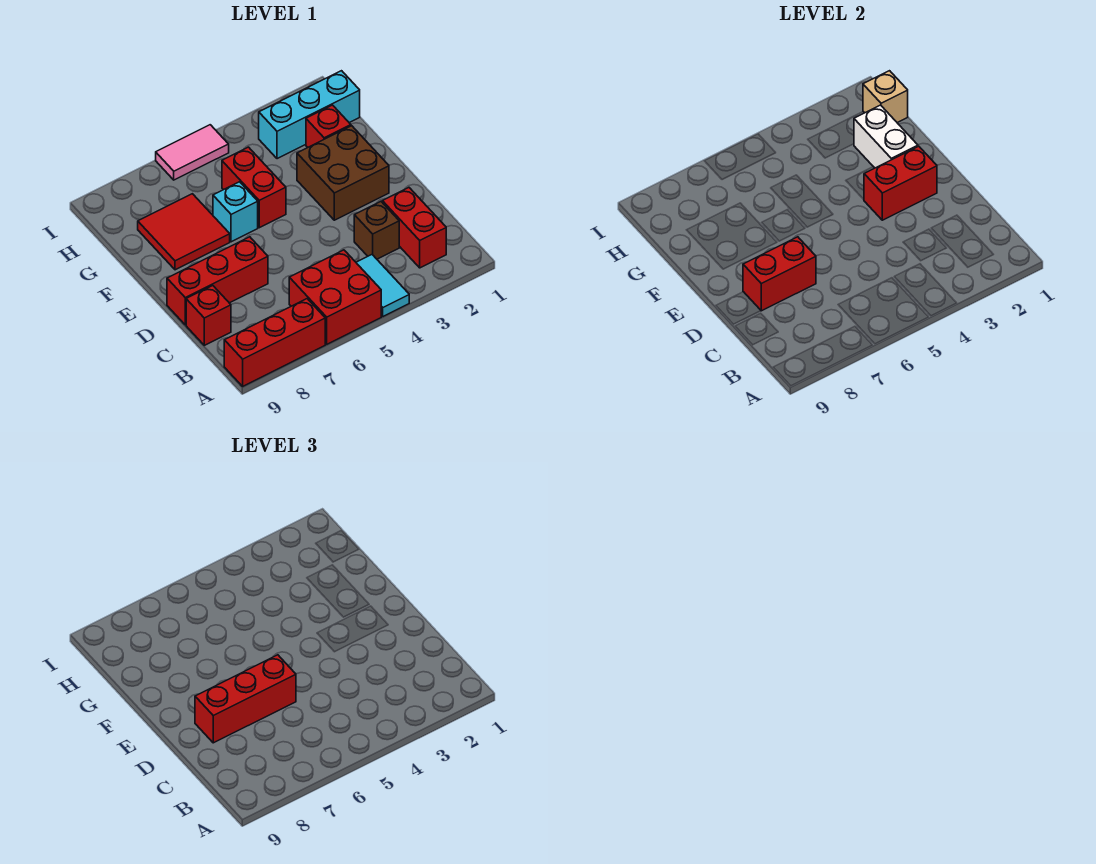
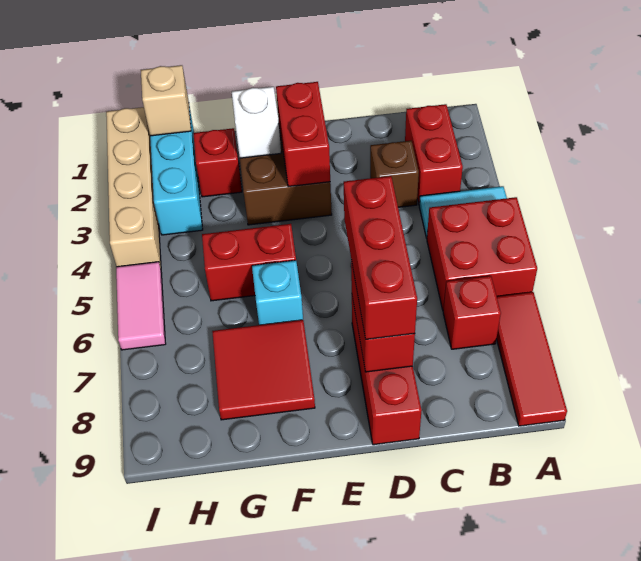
red brick A7:A9 level 1 -> red tile A7:A9 level 1
red brick B2:C2 level 1 -> red brick B2:B3 level 1
red brick C9 level 1 -> red brick B7 level 1
white brick F2:G2 level 2 -> white brick F2 level 2
none -> tan brick I1:I4 level 1

